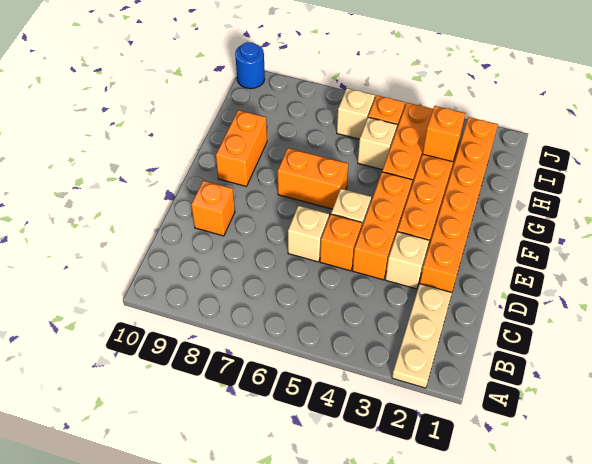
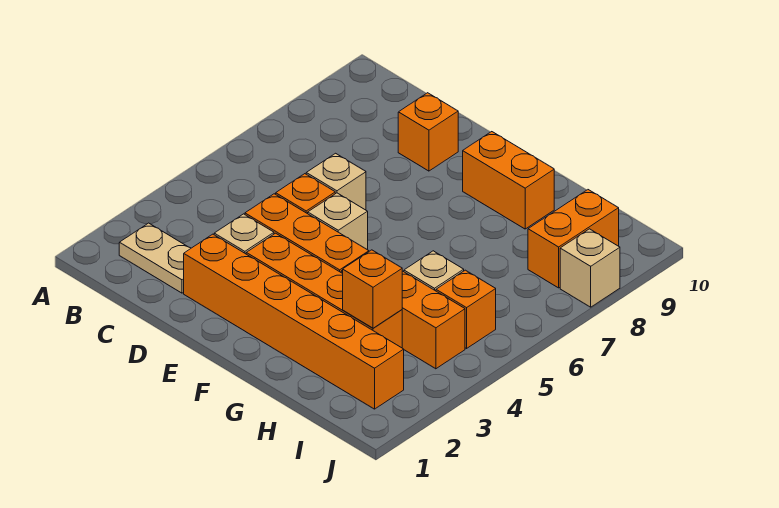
tan plate A2:C2 level 1 -> tan plate B2:C2 level 1
orange brick F6:F7 level 1 -> orange brick I8:I9 level 1
tan brick I6 level 1 -> tan brick J8 level 1
blue round brick J10 level 1 -> none

